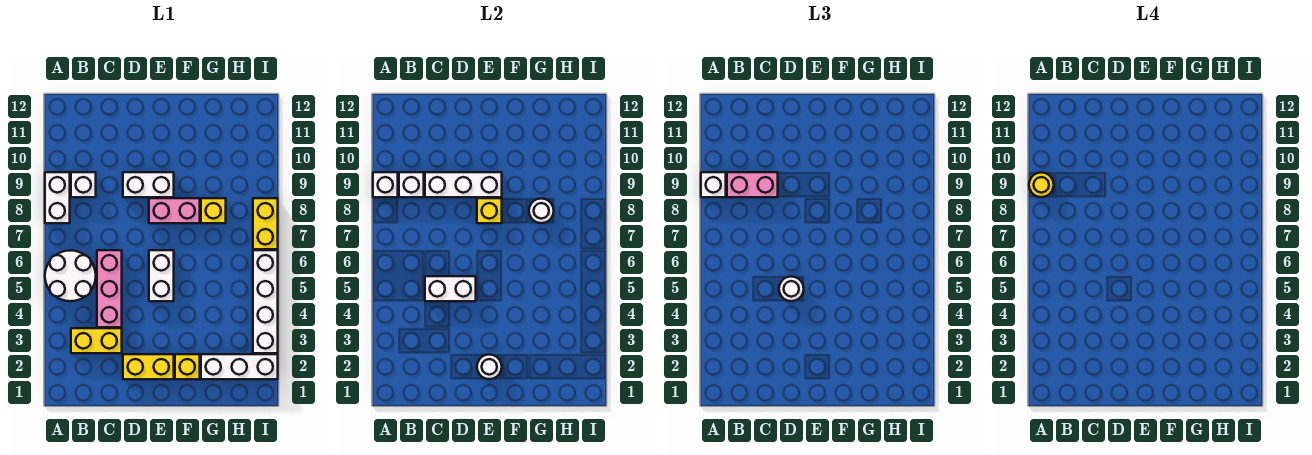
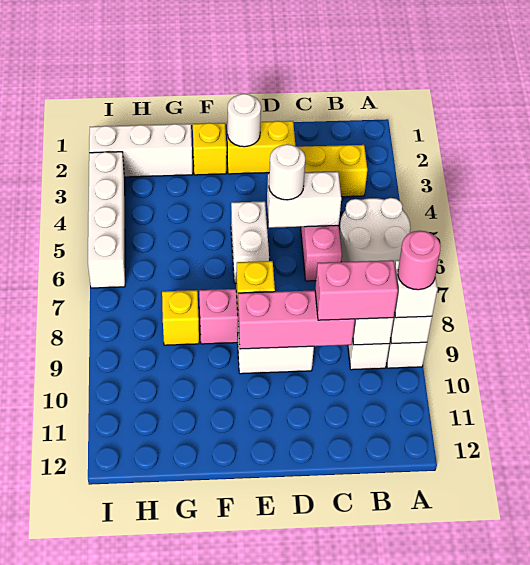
yellow round brick A9 level 4 -> pink round brick A9 level 4
white brick C9:E9 level 2 -> pink brick C9:E9 level 2
white round brick G8 level 2 -> none
yellow brick I7:I8 level 1 -> none

